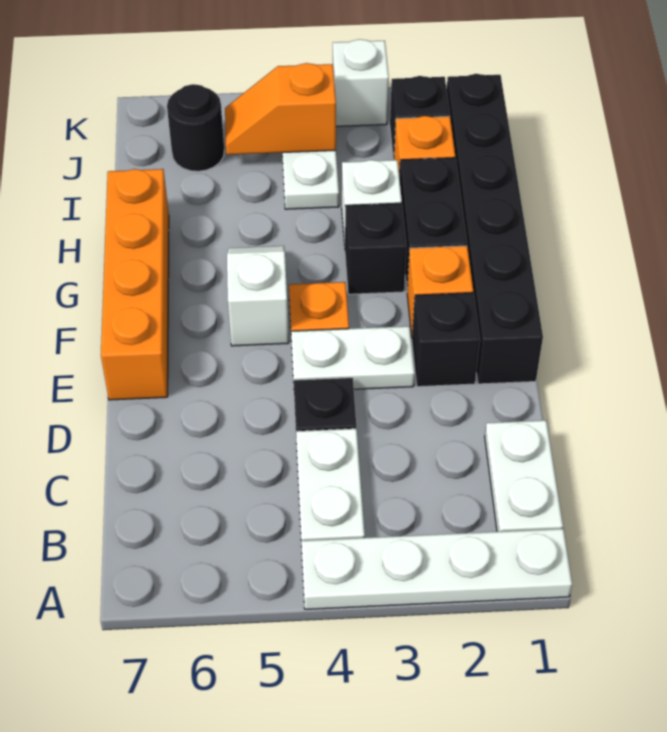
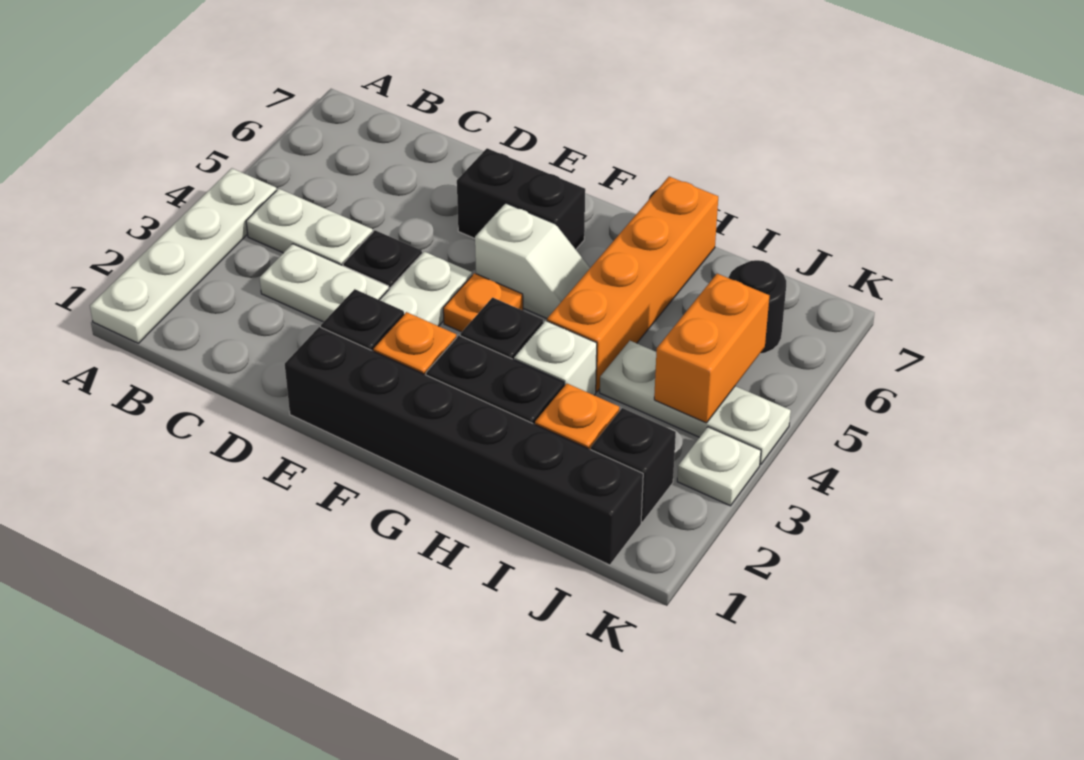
white plate B1:C1 level 1 -> white plate C3:D3 level 1
none -> black brick E6:F6 level 1
orange brick E7:H7 level 1 -> orange brick H4:H7 level 1
orange slope J4:J5 level 2 top 4 -> orange brick J4:J5 level 2
white brick K3 level 1 -> white plate K3 level 1

